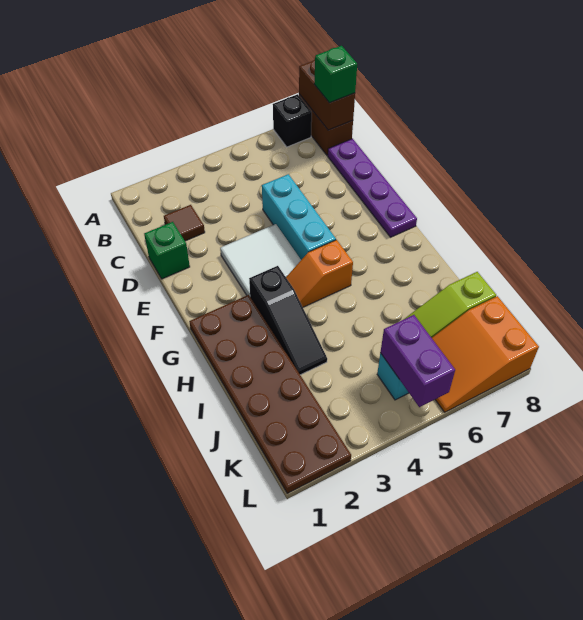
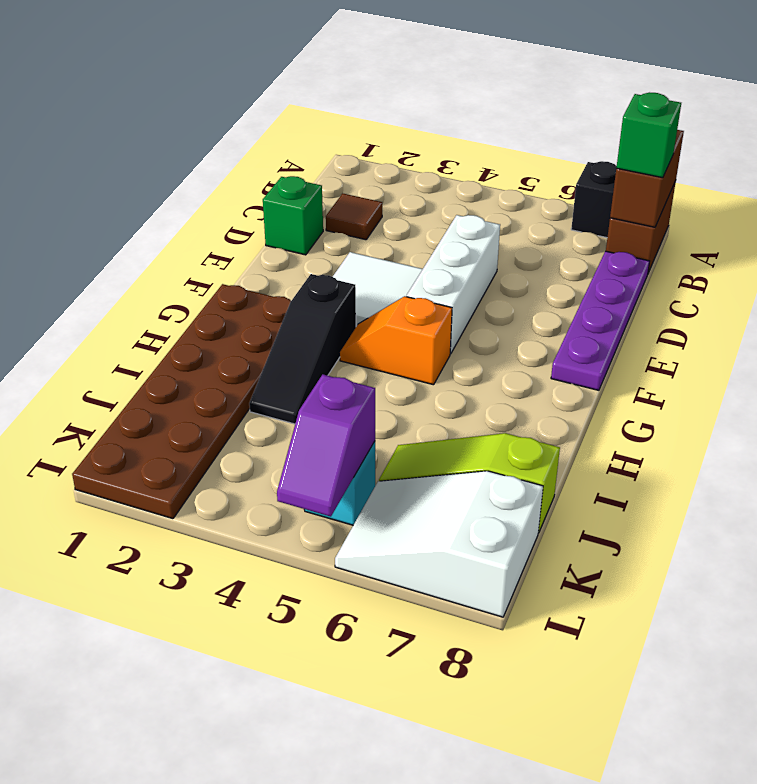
cyan brick D5:F5 level 1 -> white brick D5:F5 level 1
purple brick K5:L5 level 2 -> purple slope K5:L5 level 2 top K
orange slope K6:L8 level 1 top 8 -> white slope K6:L8 level 1 top 8

